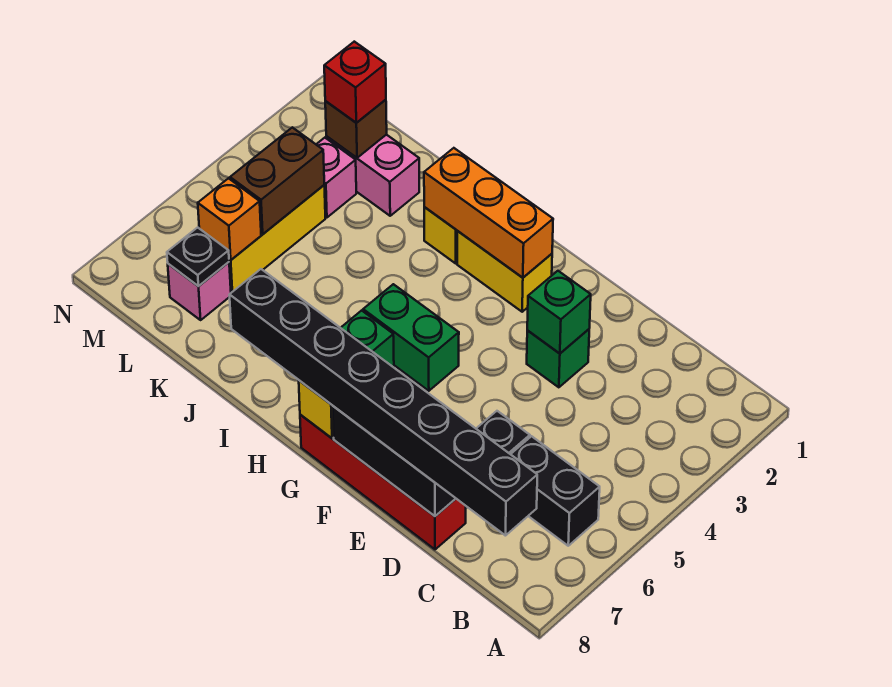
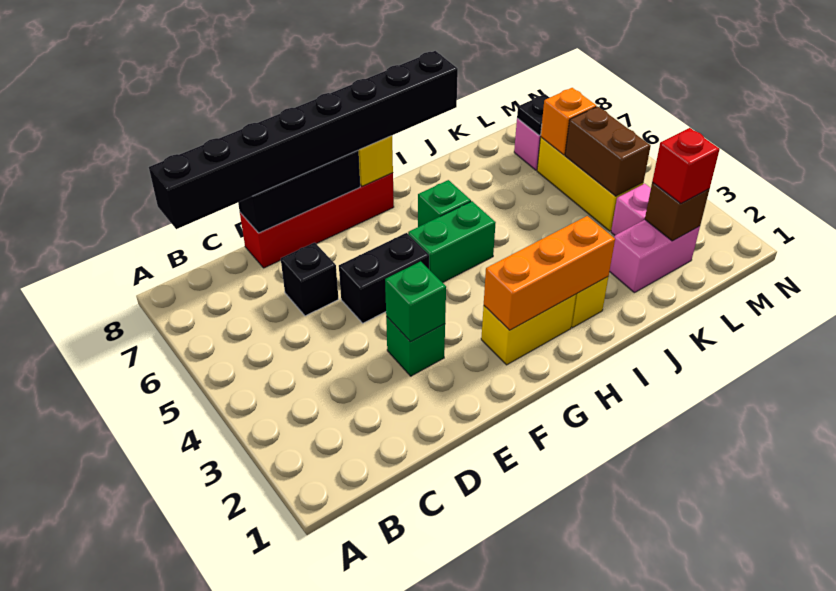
black brick B6:C6 level 1 -> black brick E5:F5 level 1

